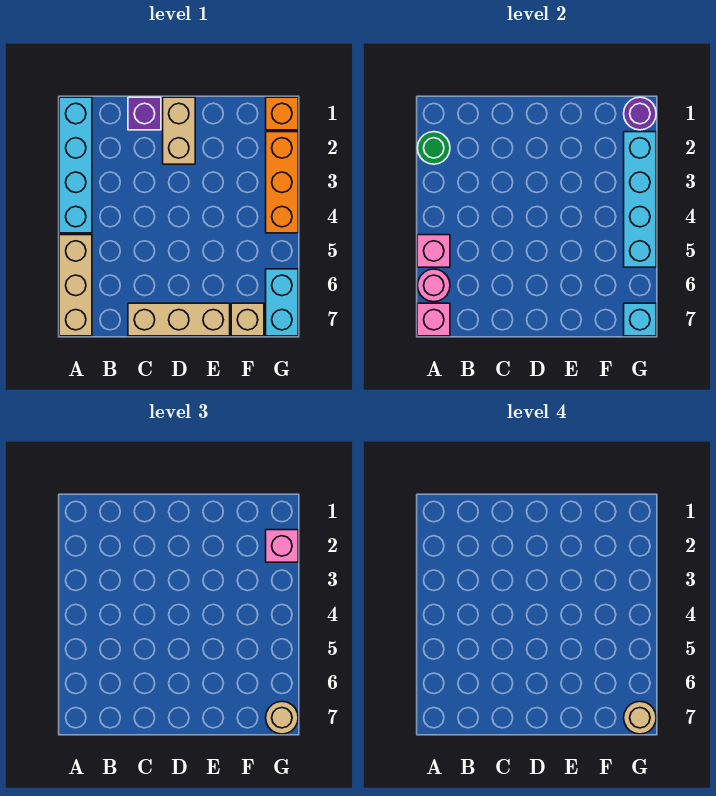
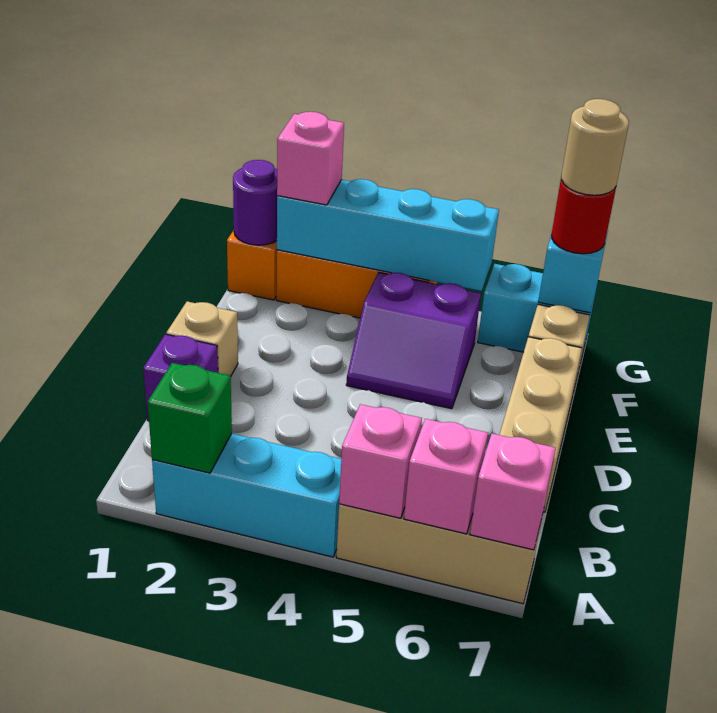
cyan brick A1:A4 level 1 -> cyan brick A2:A4 level 1
green round brick A2 level 2 -> green brick A2 level 2
pink round brick A6 level 2 -> pink brick A6 level 2
tan brick D1:D2 level 1 -> tan brick D1 level 1
none -> purple slope E4:F5 level 1 top F
tan round brick G7 level 3 -> red round brick G7 level 3

